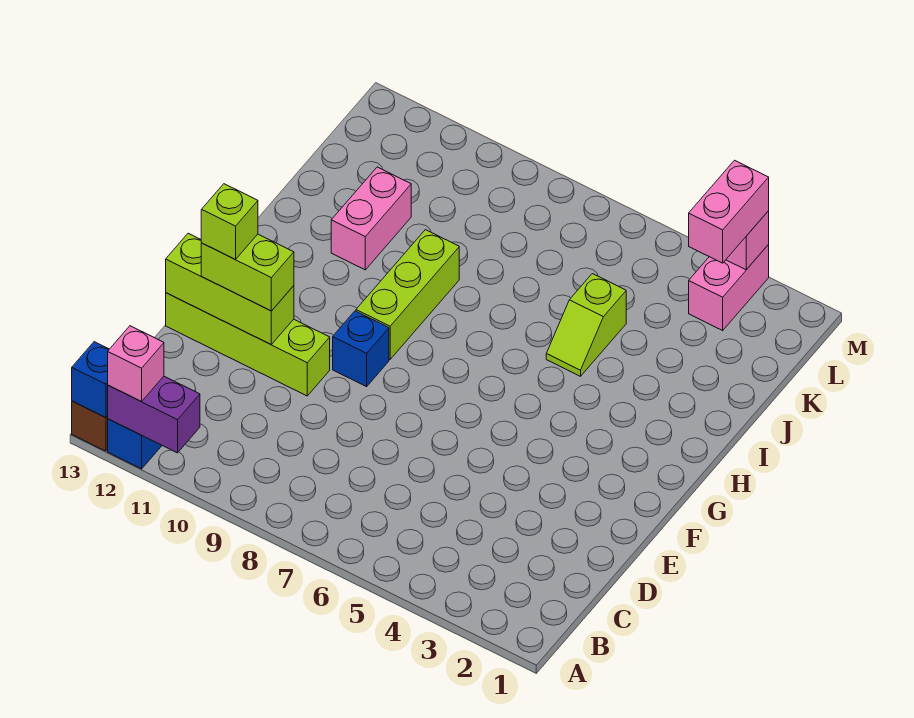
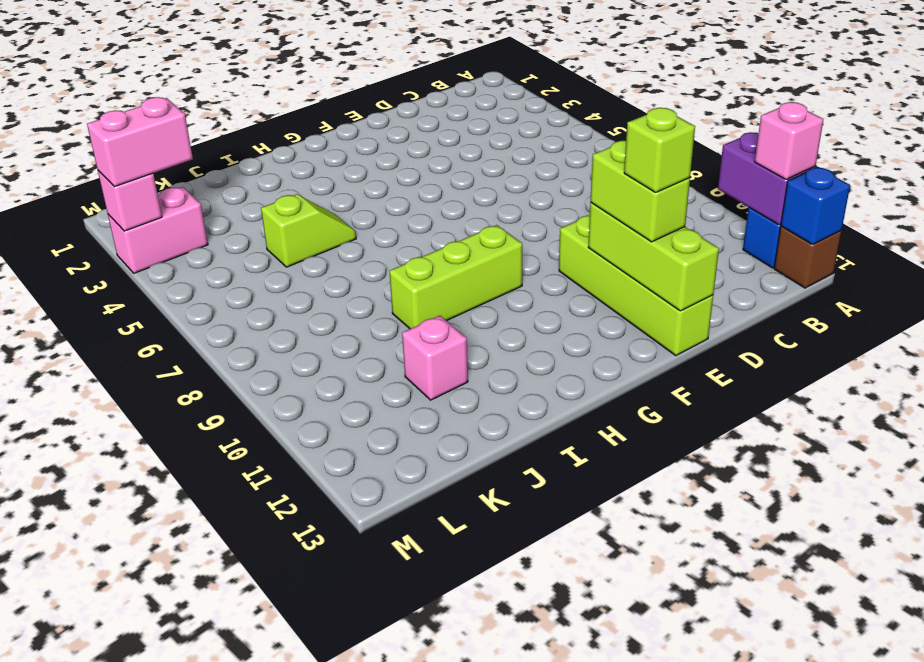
blue brick F9 level 1 -> none
pink brick I11:J11 level 1 -> pink brick J11 level 1

